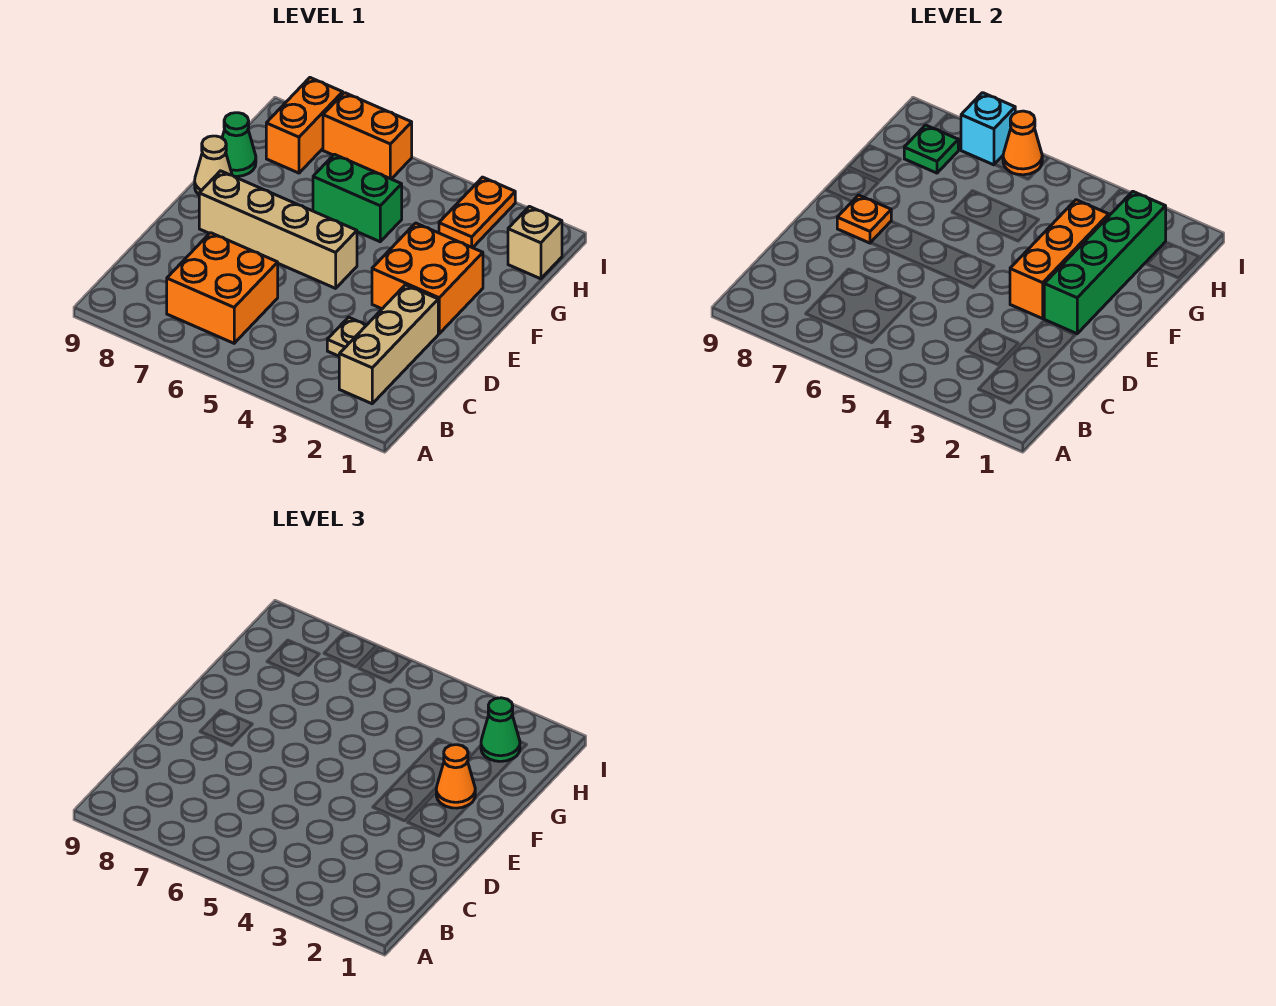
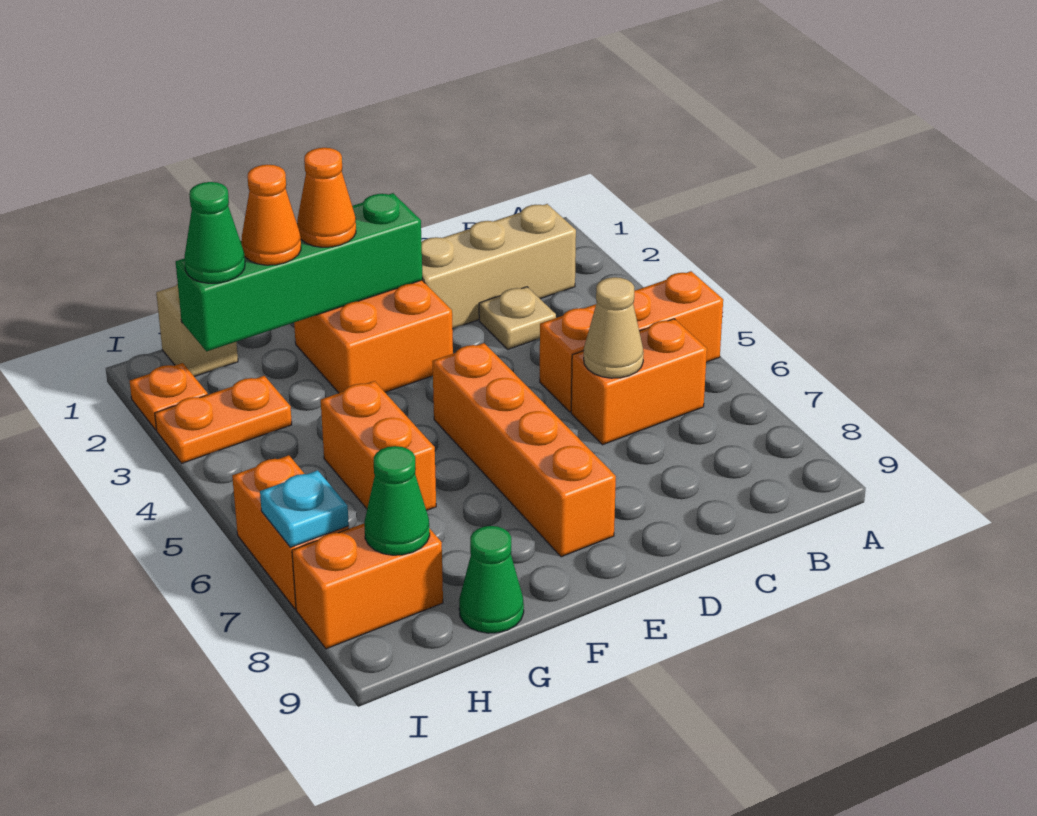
orange brick B6:C7 level 1 -> orange brick B6:C6 level 1
orange brick E3:G3 level 2 -> orange brick A5:C5 level 1
tan brick E5:E8 level 1 -> orange brick E5:E8 level 1
orange plate E8 level 2 -> orange plate I2 level 1
tan cone F9 level 1 -> tan cone C6 level 2
green brick G5:G6 level 1 -> orange brick G5:G6 level 1
green plate H8 level 2 -> green cone H8 level 2
orange cone I6 level 2 -> orange cone G2 level 3
cyan brick I7 level 2 -> cyan plate I7 level 2

